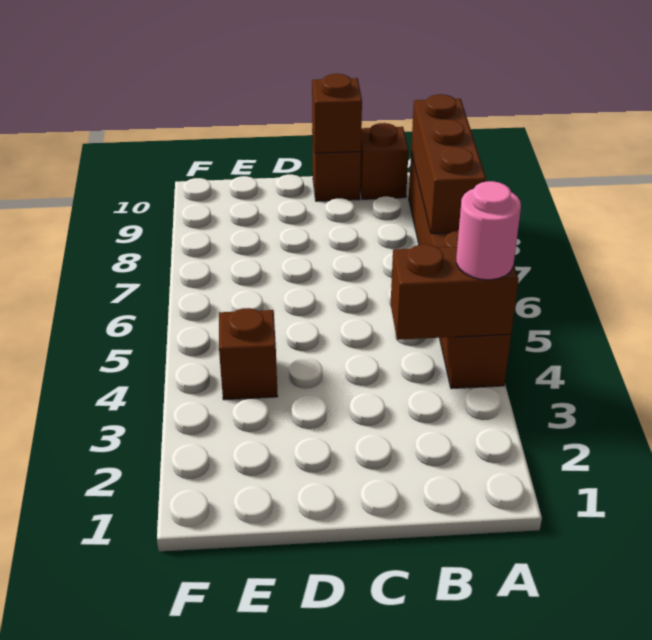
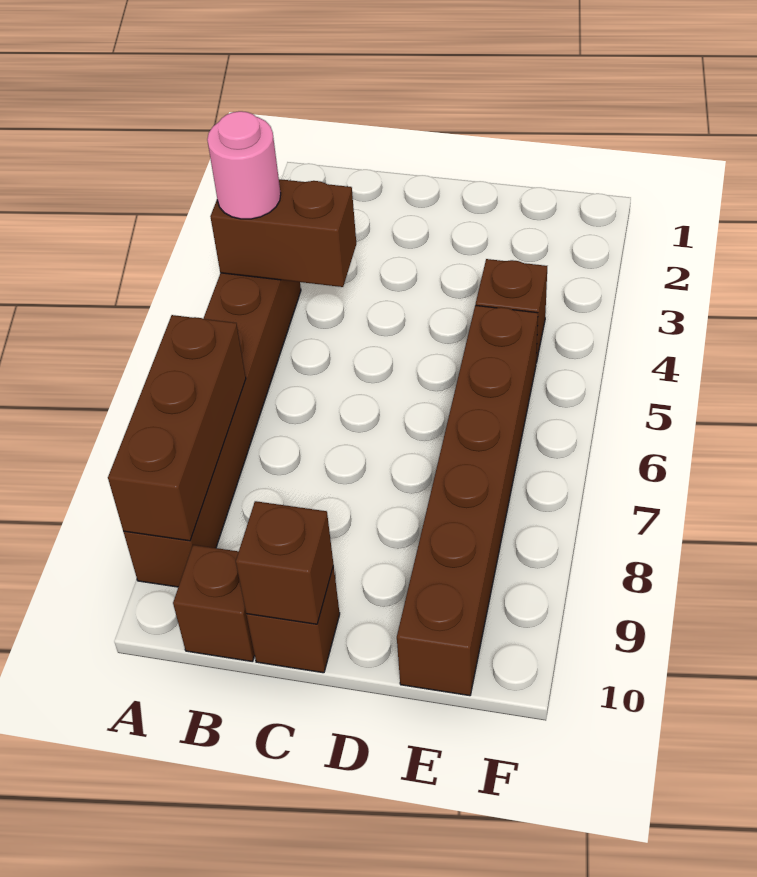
none -> brown brick E5:E10 level 1

